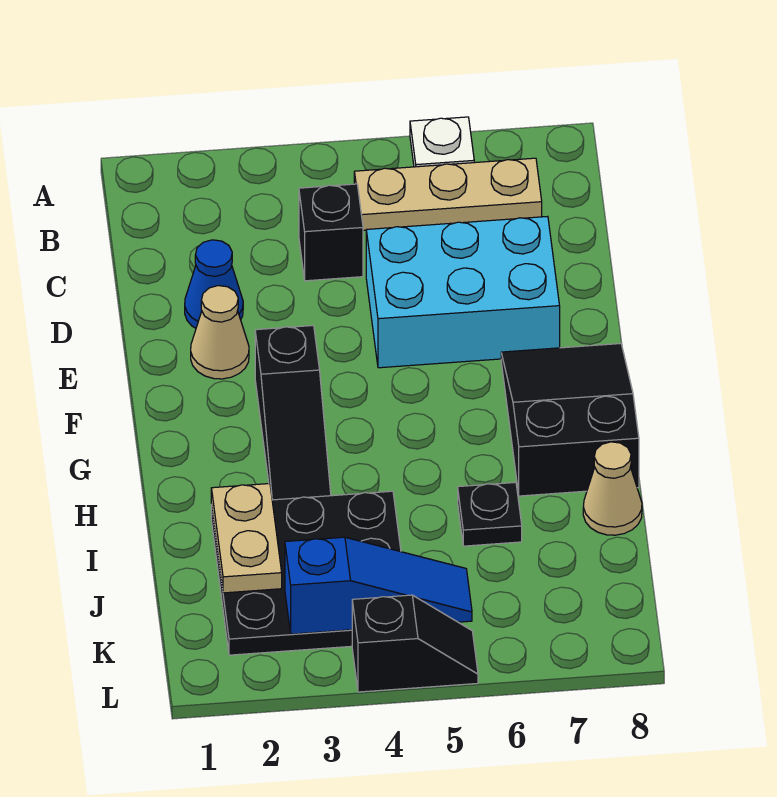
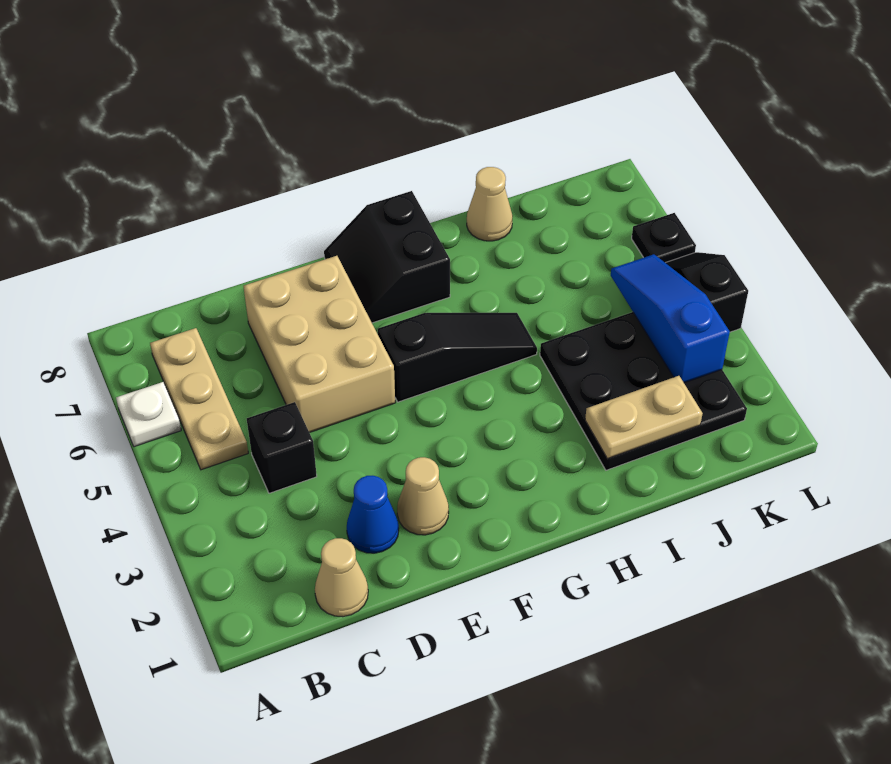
none -> tan cone C1 level 1
cyan brick D5:E7 level 1 -> tan brick D5:E7 level 1
black slope F3:H3 level 1 top F -> black slope F5:H5 level 1 top F
black slope F7:H8 level 1 top H -> black slope F7:G8 level 1 top G
black plate I6 level 1 -> black plate L6 level 1

